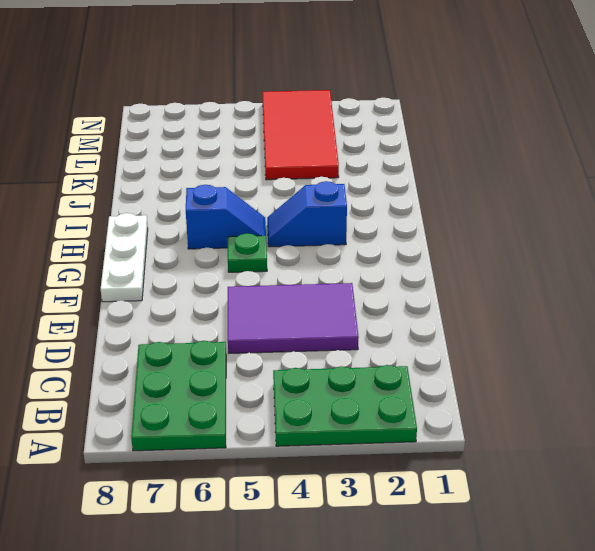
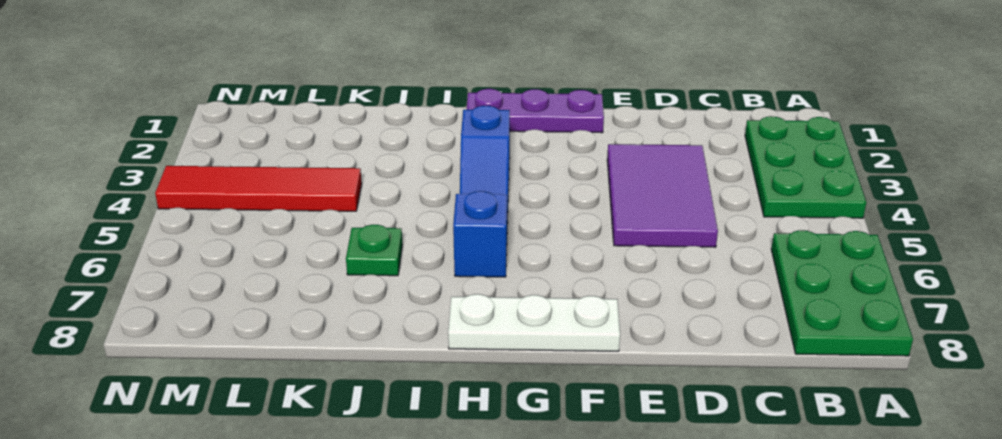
green plate A6:C7 level 1 -> green plate A6:B8 level 1
none -> purple plate F1:H1 level 1
green plate G5 level 1 -> green plate J6 level 1
red tile K3:N4 level 1 -> red tile K4:N4 level 1

